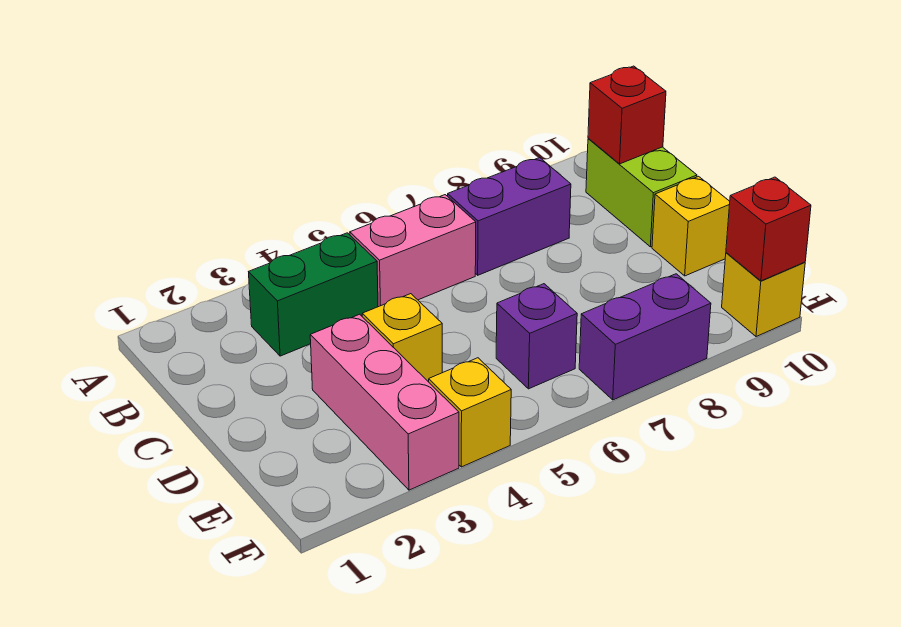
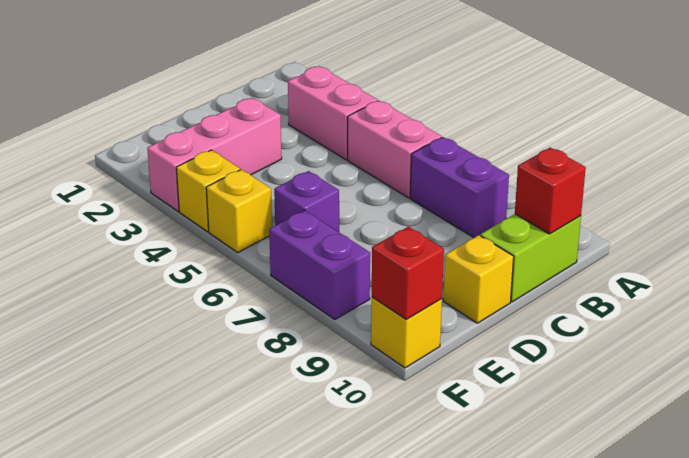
green brick B3:B4 level 1 -> pink brick B3:B4 level 1
yellow brick D4 level 1 -> yellow brick F5 level 1

